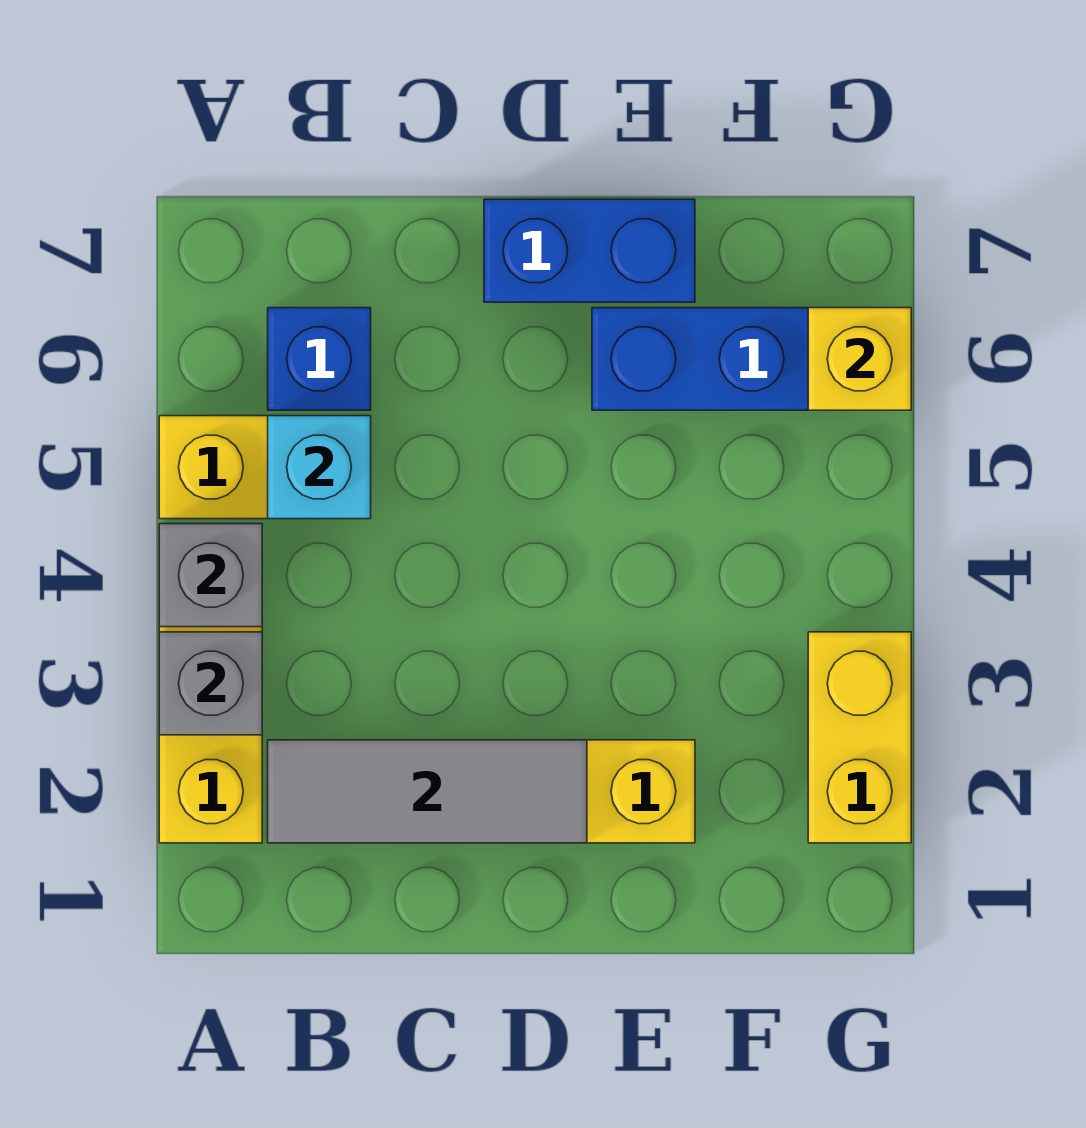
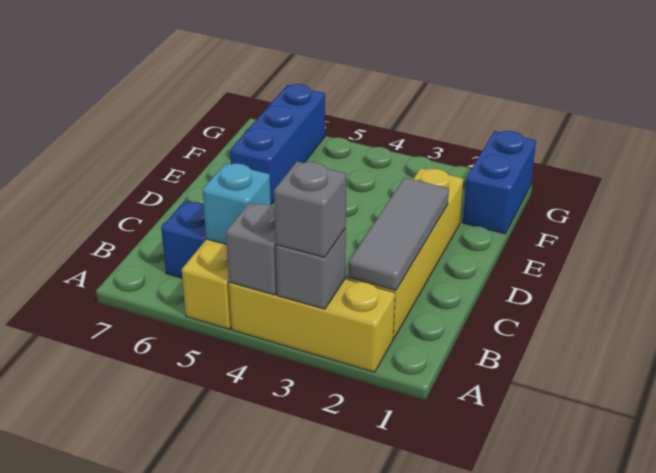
none -> grey brick A3 level 3
blue brick D7:E7 level 1 -> blue brick F1:G1 level 1
yellow brick G2:G3 level 1 -> none
yellow brick G6 level 2 -> none

